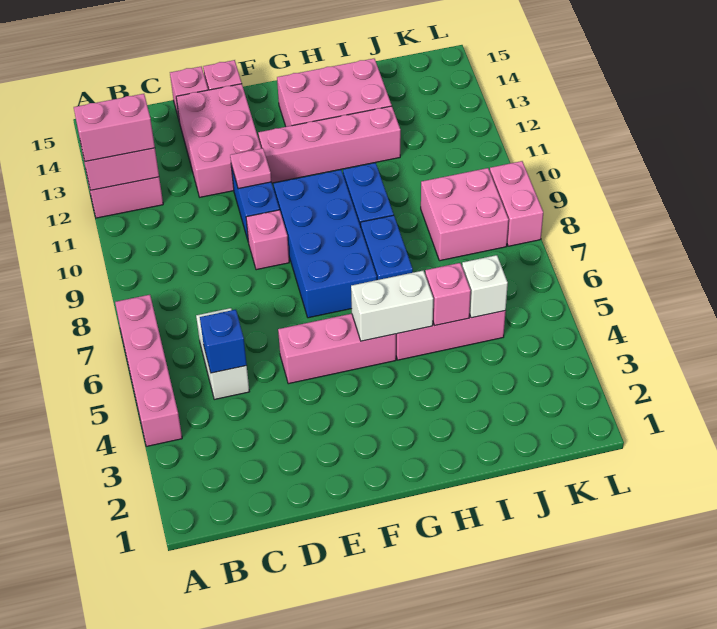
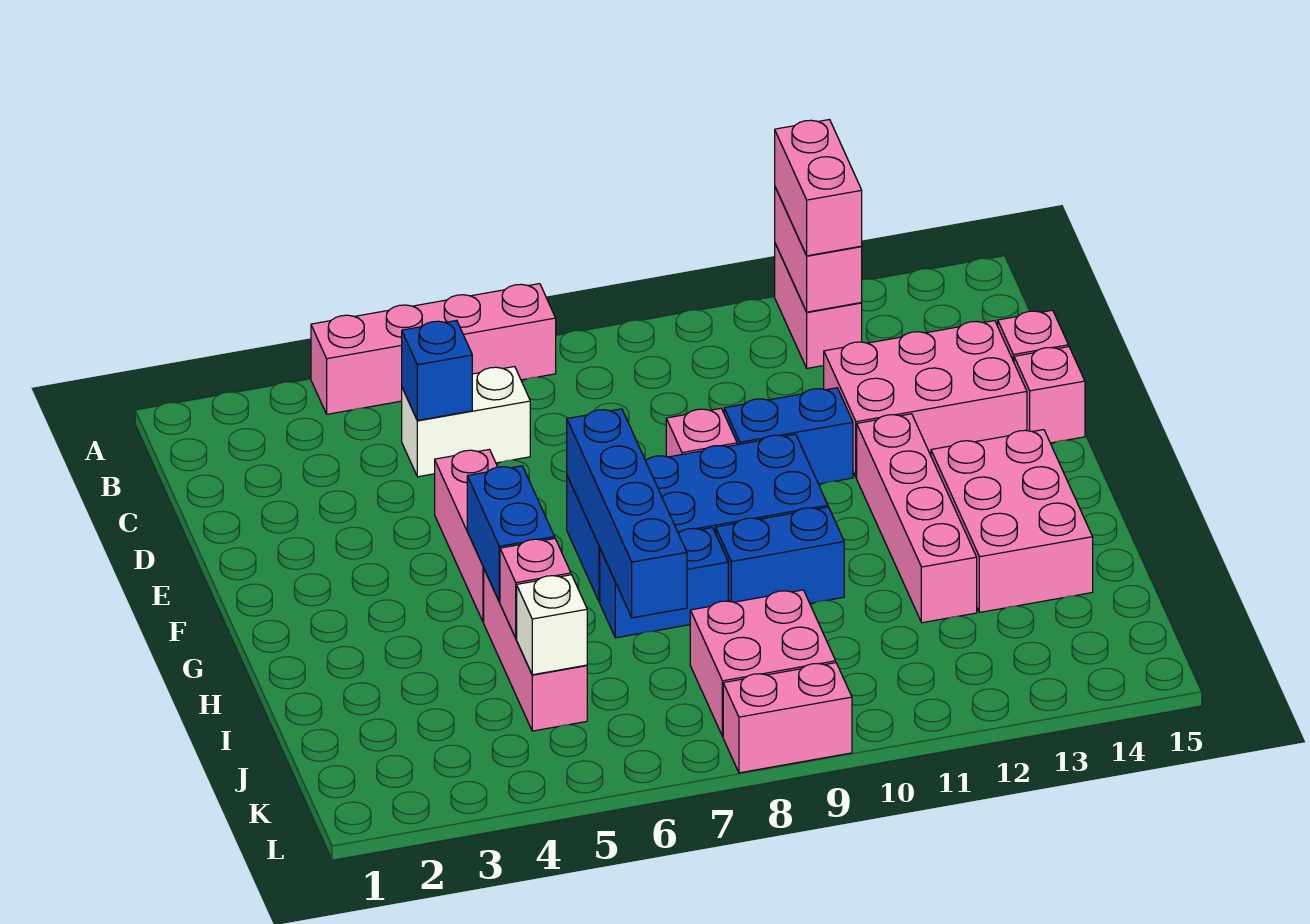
pink plate E11 level 2 -> none
none -> blue brick F7:I7 level 2
white brick G5:H5 level 2 -> blue brick G5:H5 level 2

